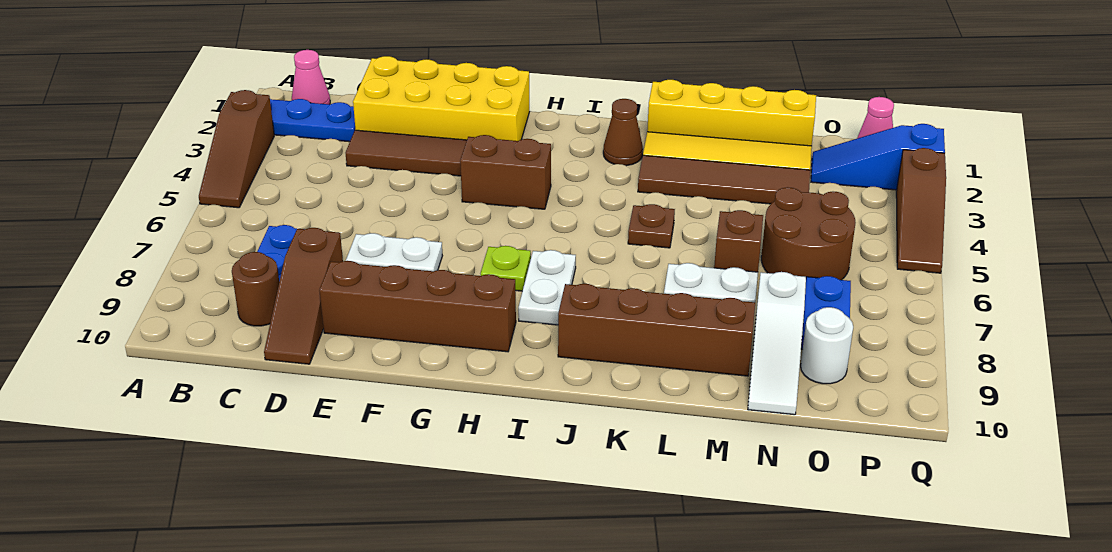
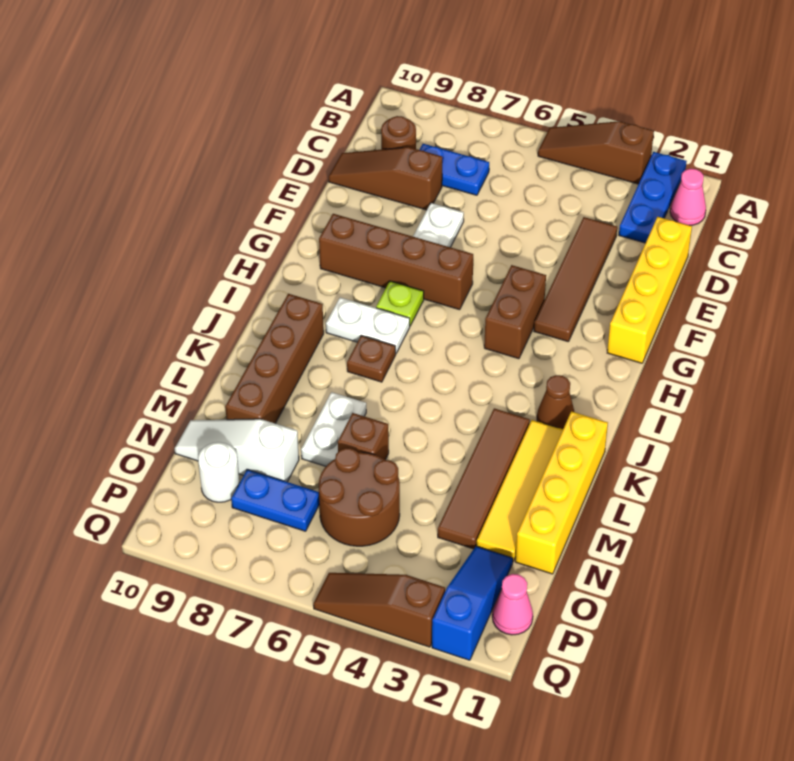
yellow brick D1:G2 level 1 -> yellow brick D1:G1 level 1
brown brick E9:H9 level 1 -> brown brick G6:G9 level 1
brown plate K5 level 1 -> brown plate J7 level 1

